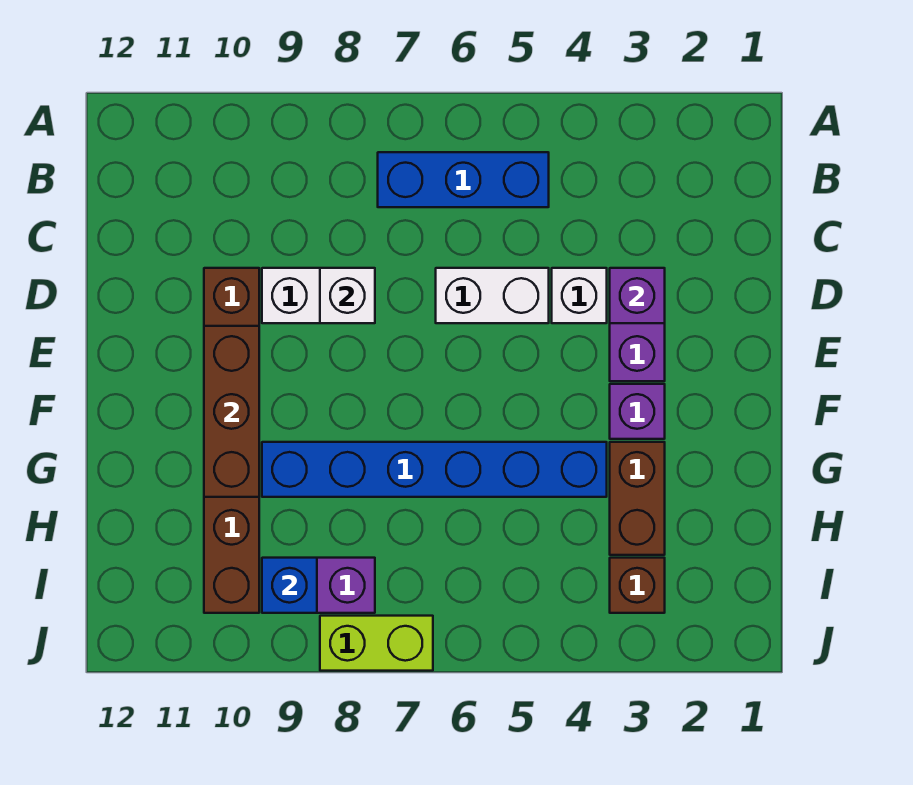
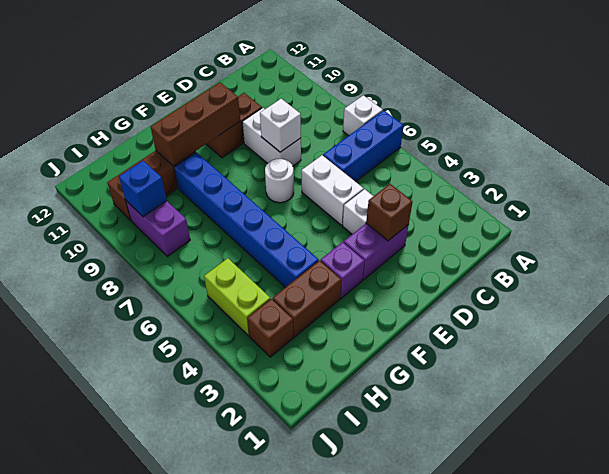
none -> white brick A7 level 1
blue brick B5:B7 level 1 -> blue brick A6:C6 level 1
purple brick D3 level 2 -> brown brick D3 level 2
none -> white round brick E7 level 1
lime brick J7:J8 level 1 -> lime brick I4:I5 level 1

